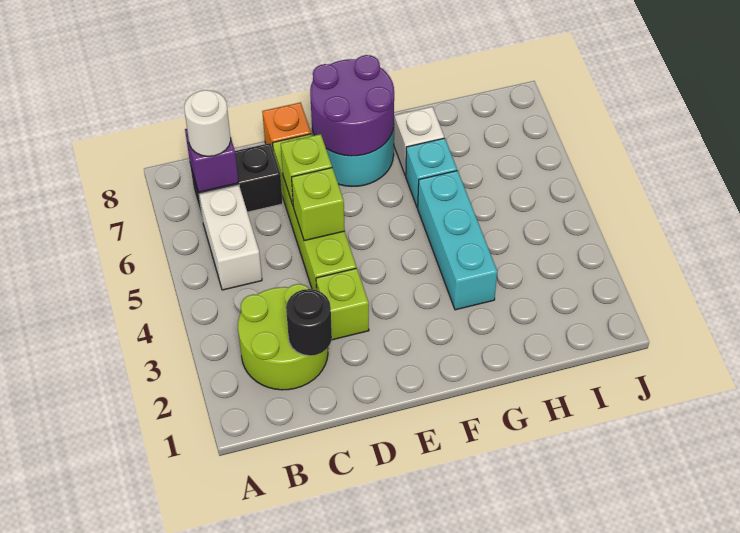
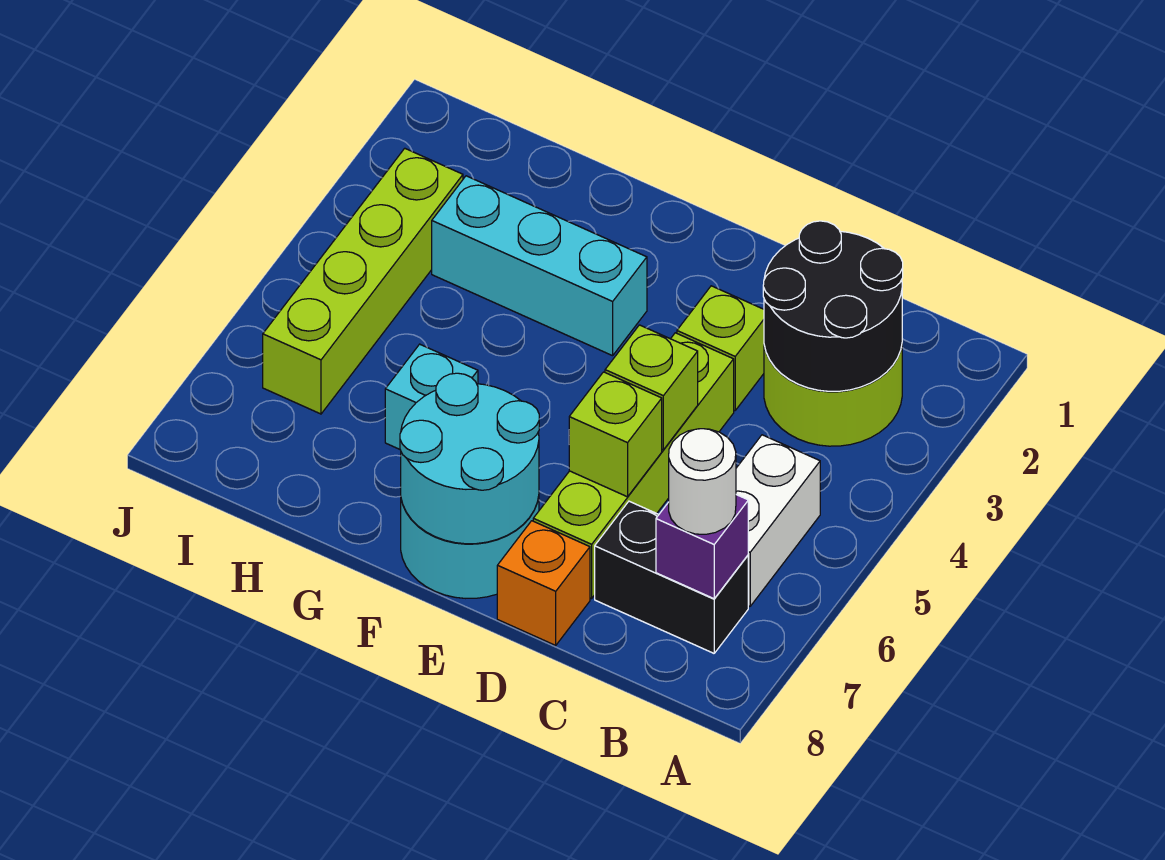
black round brick C2 level 2 -> black round brick B2:C3 level 2
purple round brick E7:F8 level 2 -> cyan round brick E7:F8 level 2
cyan brick G3:G5 level 1 -> cyan brick F3:H3 level 1
white brick G7 level 1 -> none
none -> lime brick I3:I6 level 1

